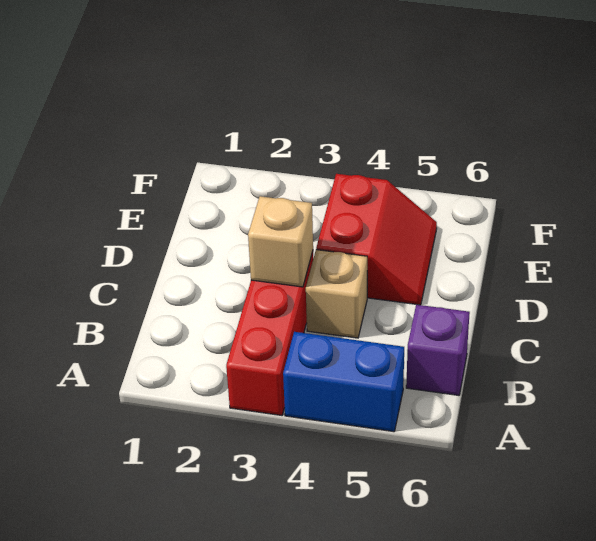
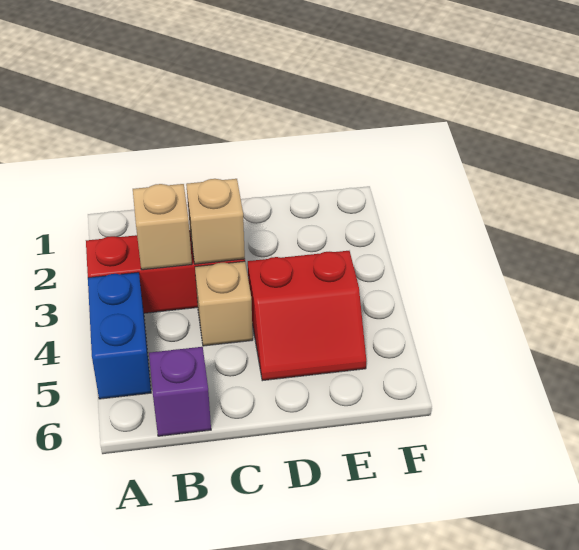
none -> tan brick B3 level 2

